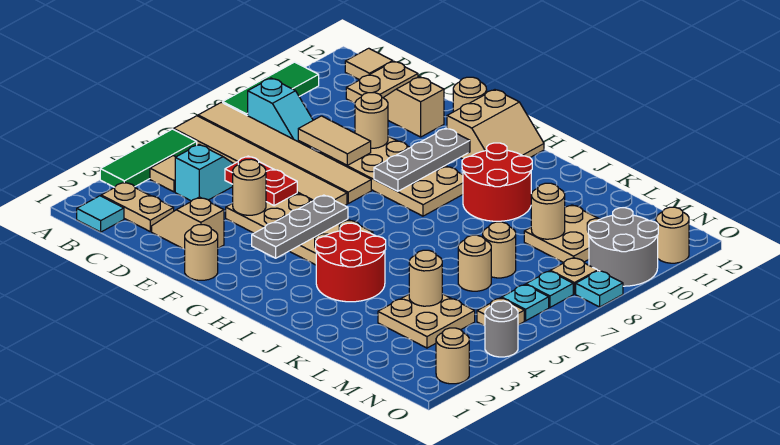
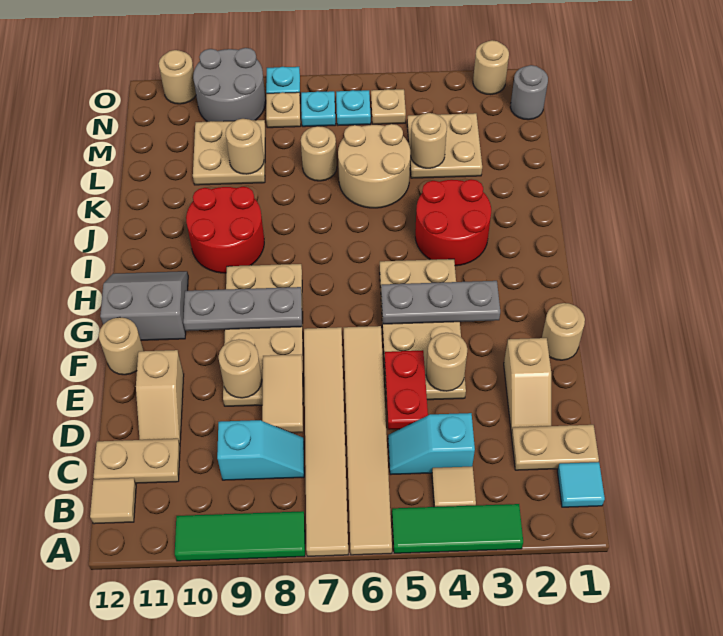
tan plate B2:C2 level 1 -> tan plate C1:C2 level 1
cyan slope B8:C8 level 1 top B -> cyan slope C8:C9 level 1 top 9
tan slope G11:H12 level 1 top G -> grey slope G11:H12 level 1 top G
tan round brick L6 level 1 -> tan round brick K5:L6 level 1
grey round brick O4 level 1 -> grey round brick N1 level 1

